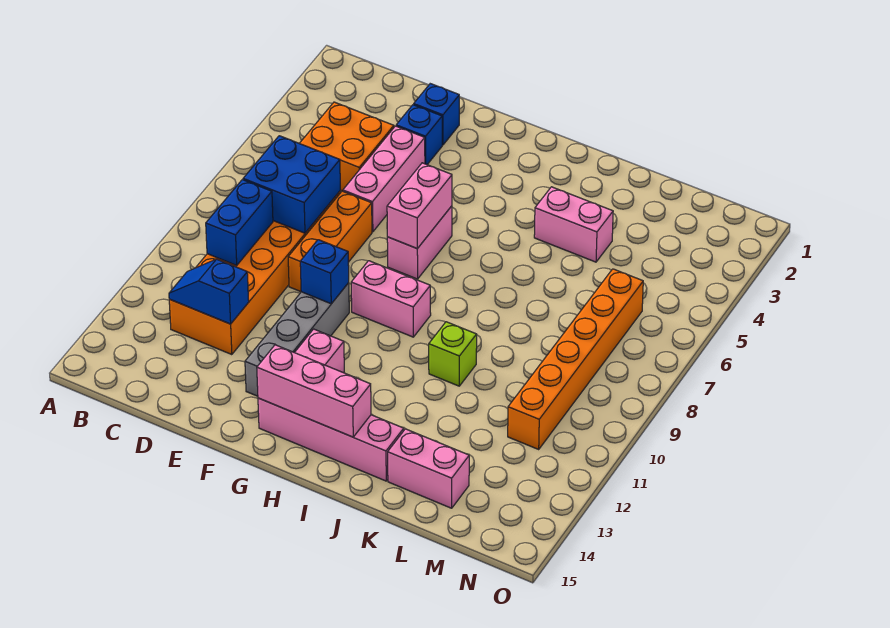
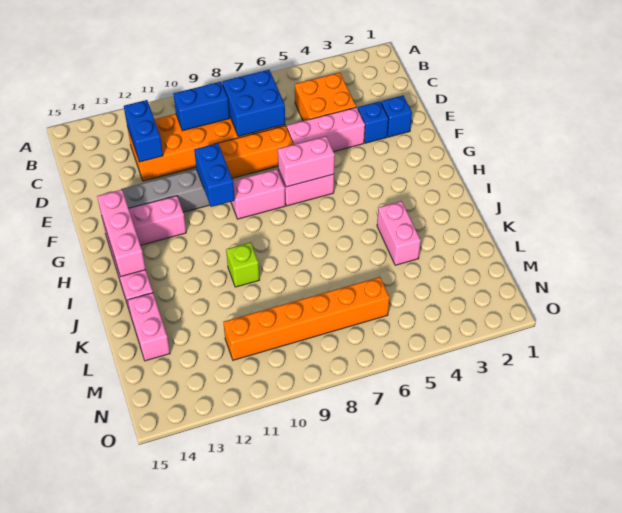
blue slope C12:D12 level 2 top D -> blue brick C12:D12 level 2
blue brick F10 level 2 -> blue brick F10:G10 level 2
pink brick G9:H9 level 1 -> pink brick G8:G9 level 1

